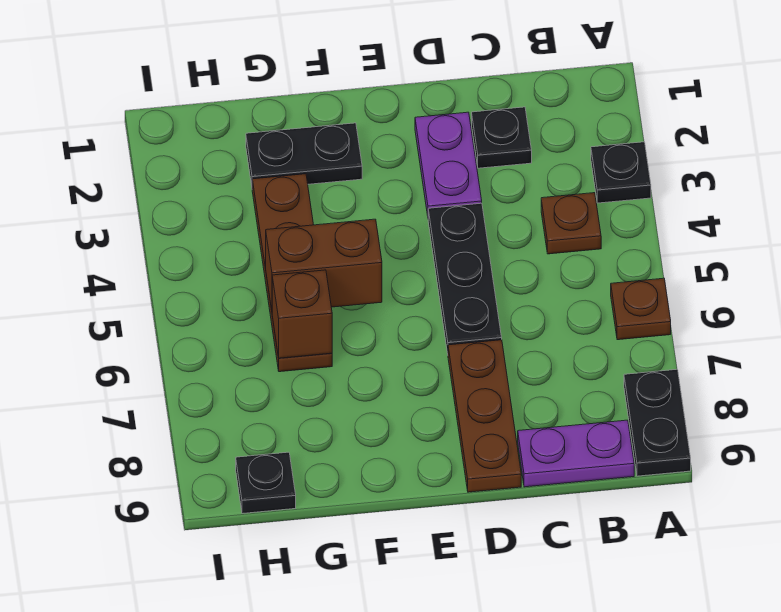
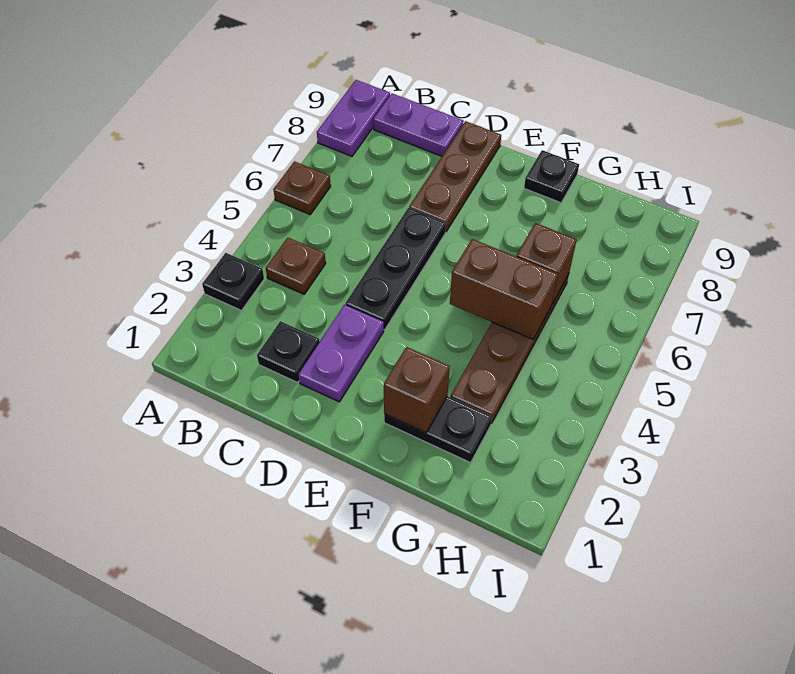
black plate A8:A9 level 1 -> purple plate A8:A9 level 1
none -> brown brick F2 level 2
black plate H9 level 1 -> black plate F9 level 1

